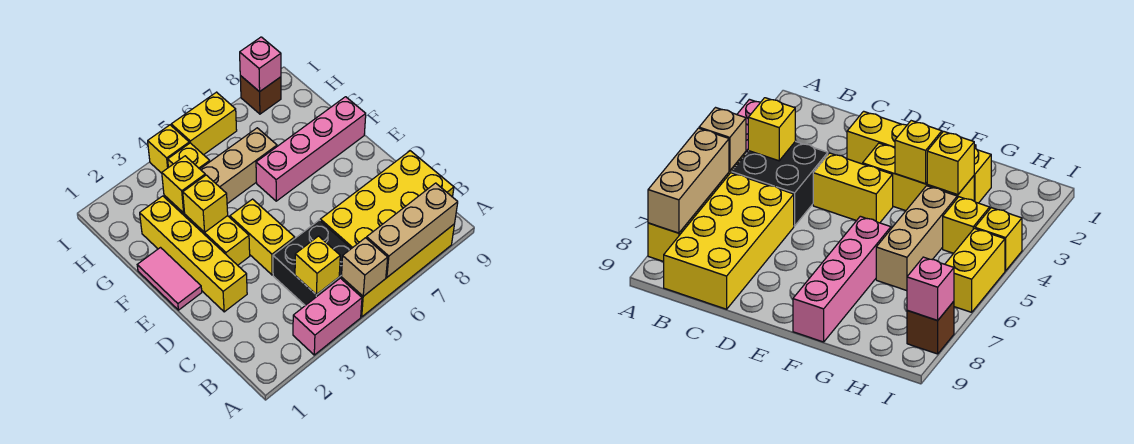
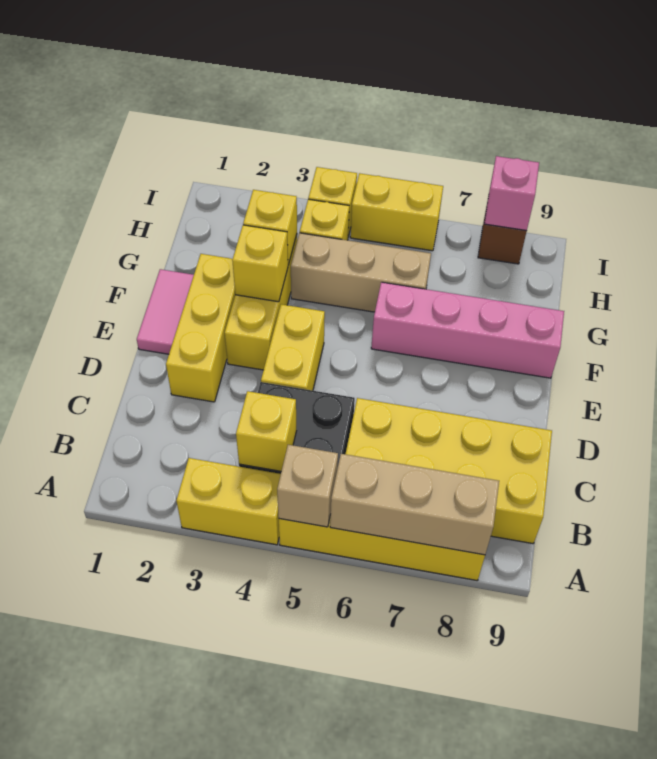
pink brick A3:A4 level 1 -> yellow brick A3:A4 level 1
yellow brick D2:G2 level 1 -> yellow brick D2:F2 level 1

